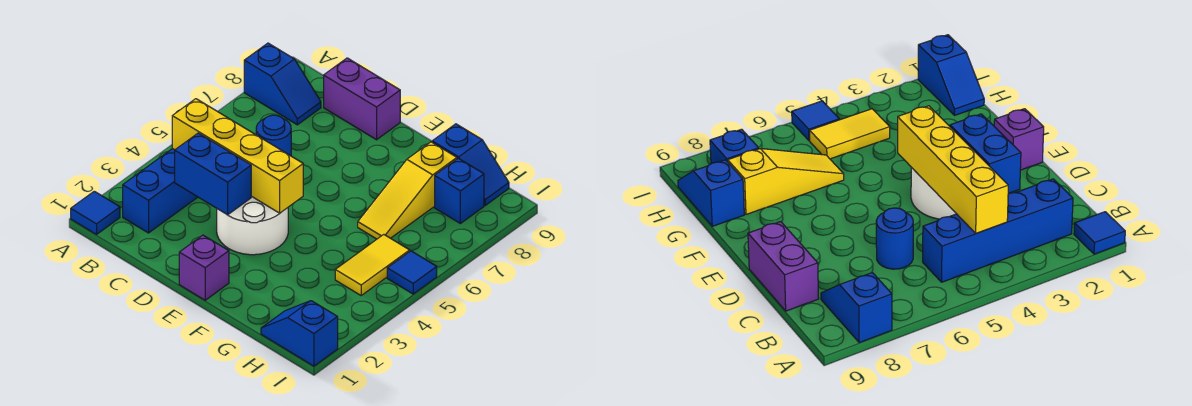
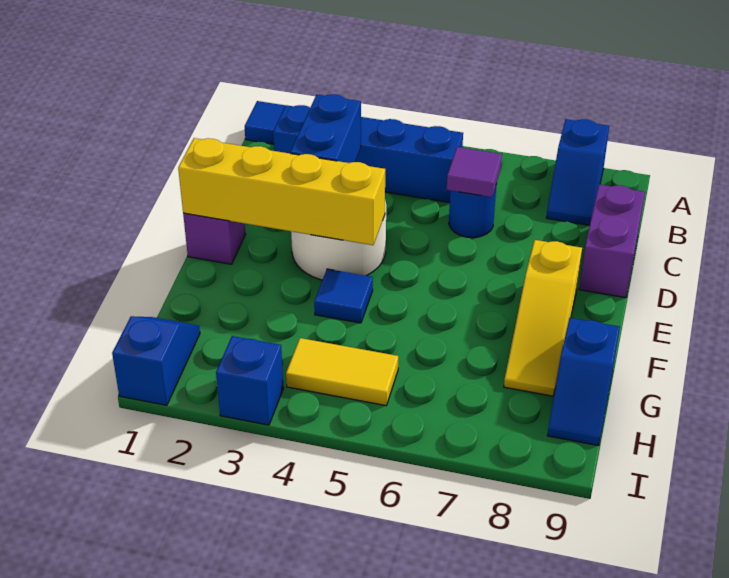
yellow brick B4:E4 level 2 -> yellow brick E1:E4 level 2
none -> purple tile C6 level 2
yellow slope G6:G8 level 1 top 8 -> yellow slope E8:G8 level 1 top E
blue brick H8 level 1 -> blue brick I3 level 1
blue tile I5 level 1 -> blue tile F4 level 1

